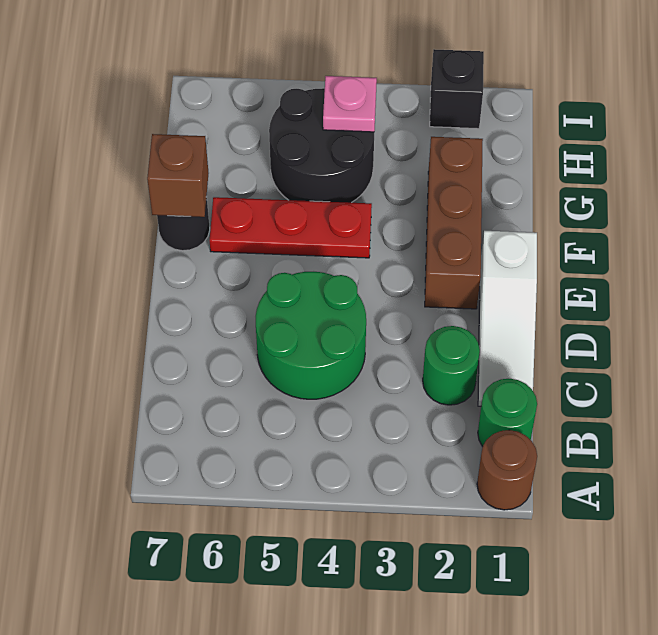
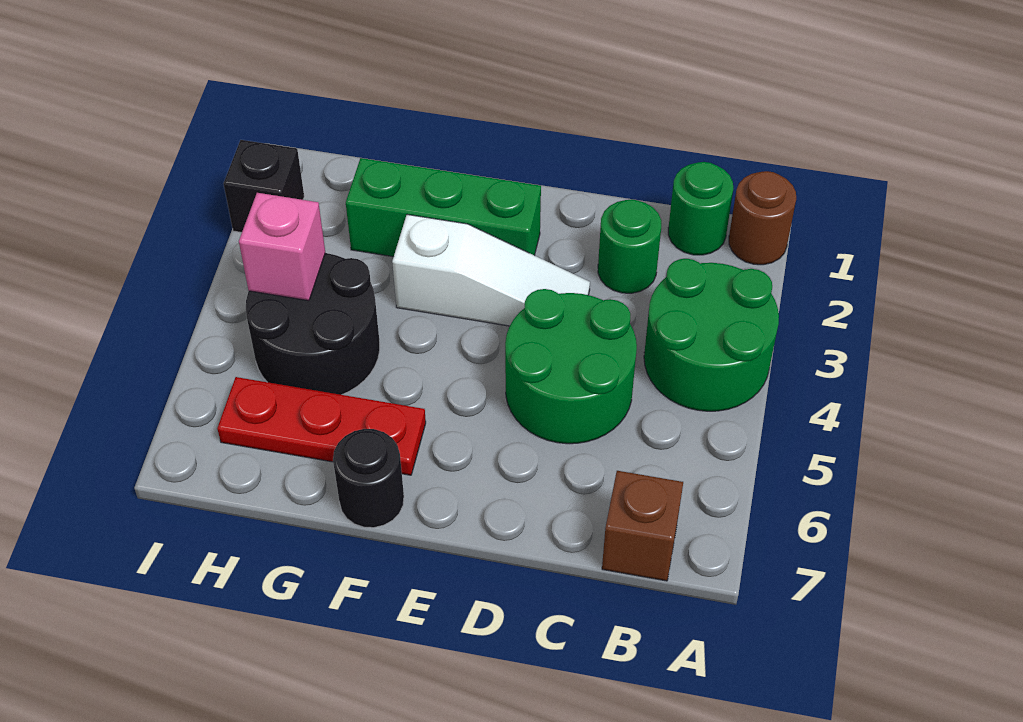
none -> green round brick A3:B4 level 1
white slope C1:E1 level 1 top E -> white slope D3:F3 level 1 top F
brown brick E2:G2 level 1 -> green brick E2:G2 level 1
red plate F4:F6 level 1 -> red plate F6:H6 level 1
brown brick F7 level 2 -> brown brick B7 level 1
pink plate H4 level 2 -> pink brick H4 level 2

